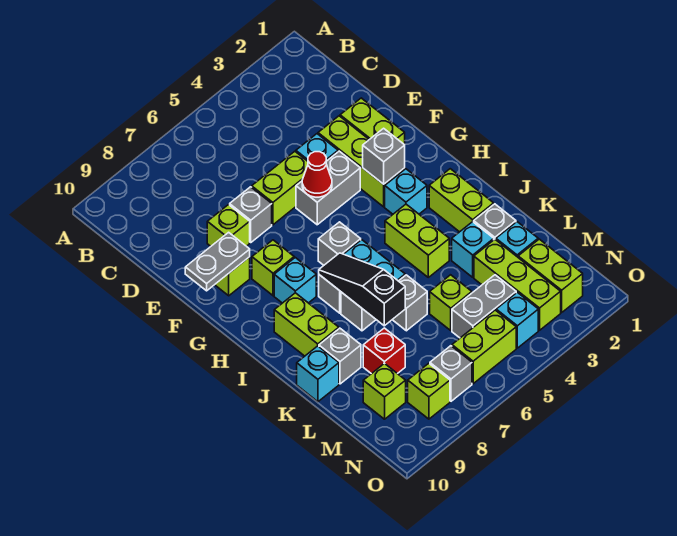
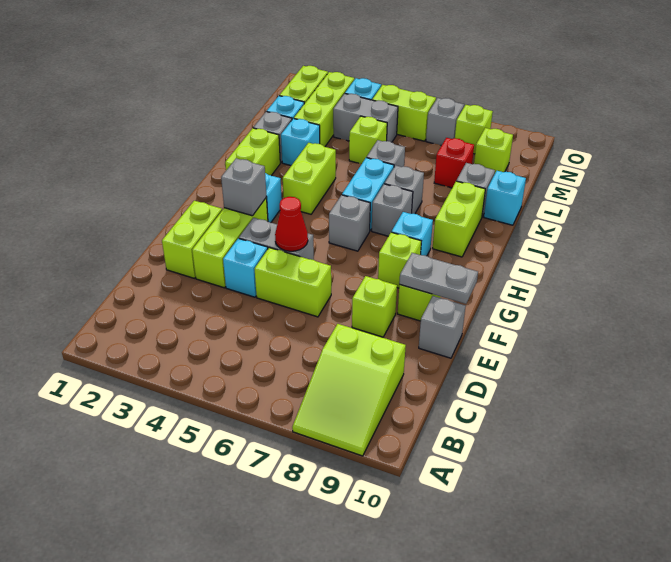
none -> lime slope A8:C9 level 1 top C
grey brick E7 level 1 -> grey brick E10 level 1
black slope I7:K7 level 2 top K -> none

